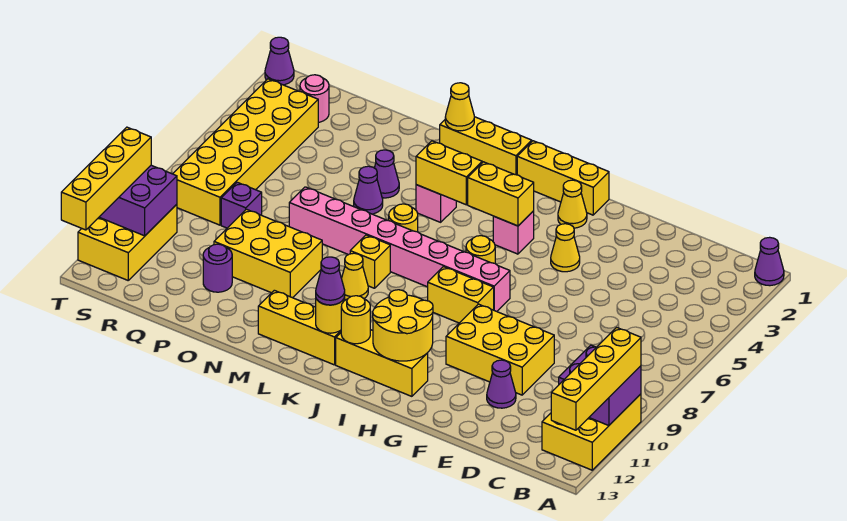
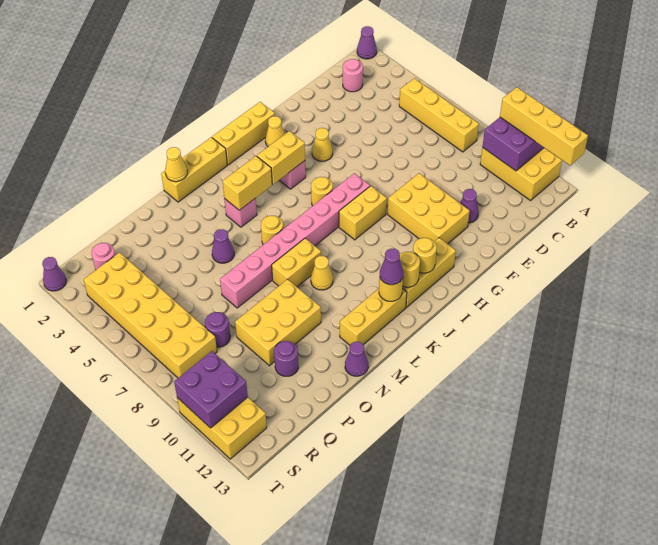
none -> pink round brick C2 level 1
yellow brick E9:G10 level 1 -> yellow brick F9:G11 level 1
yellow round brick H11:I12 level 2 -> yellow round brick I12 level 2
yellow brick L8 level 1 -> yellow brick L8:M8 level 1
purple cone N4 level 1 -> purple cone N13 level 1
purple brick Q8 level 1 -> purple round brick Q8 level 1
yellow brick T10:T13 level 3 -> yellow brick B5:B8 level 1

